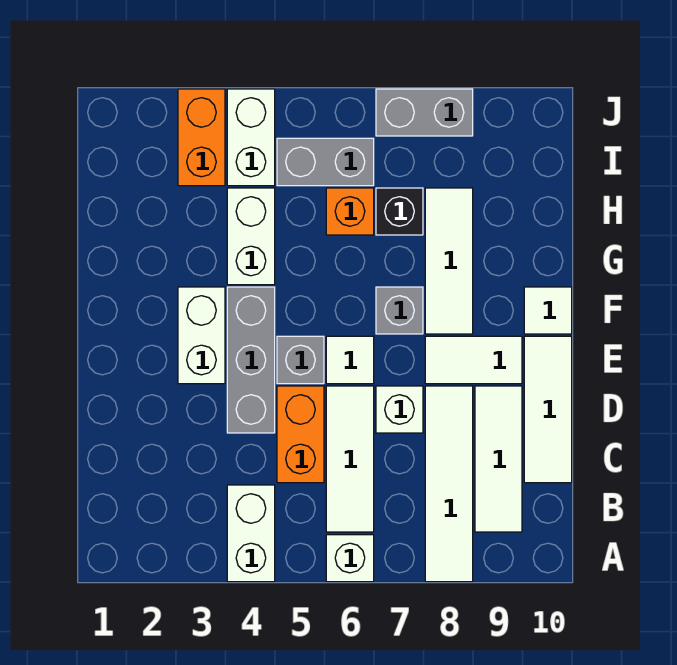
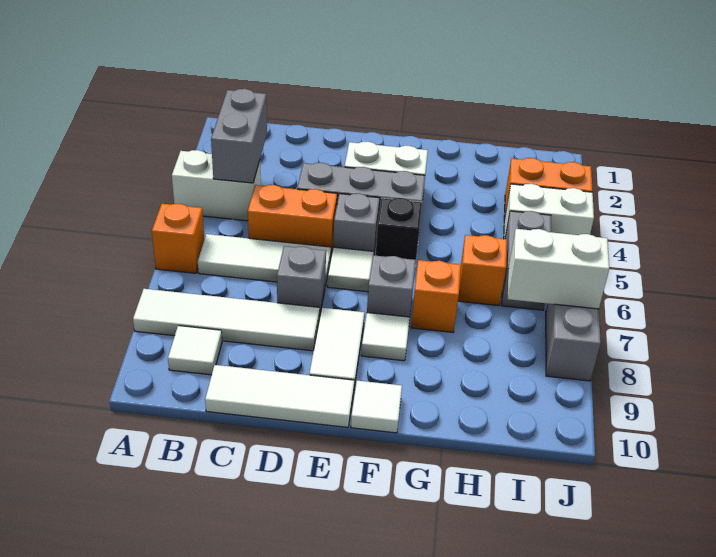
white brick A6 level 1 -> orange brick A6 level 1
none -> grey brick B3:B4 level 2
white tile B9:D9 level 1 -> white tile B9 level 1
white brick D7 level 1 -> grey brick D7 level 1
white tile F8:H8 level 1 -> white tile F8 level 1
white brick G4:H4 level 1 -> white brick I7:J7 level 2
none -> orange brick G7 level 1
black brick H7 level 1 -> black brick F5 level 1

